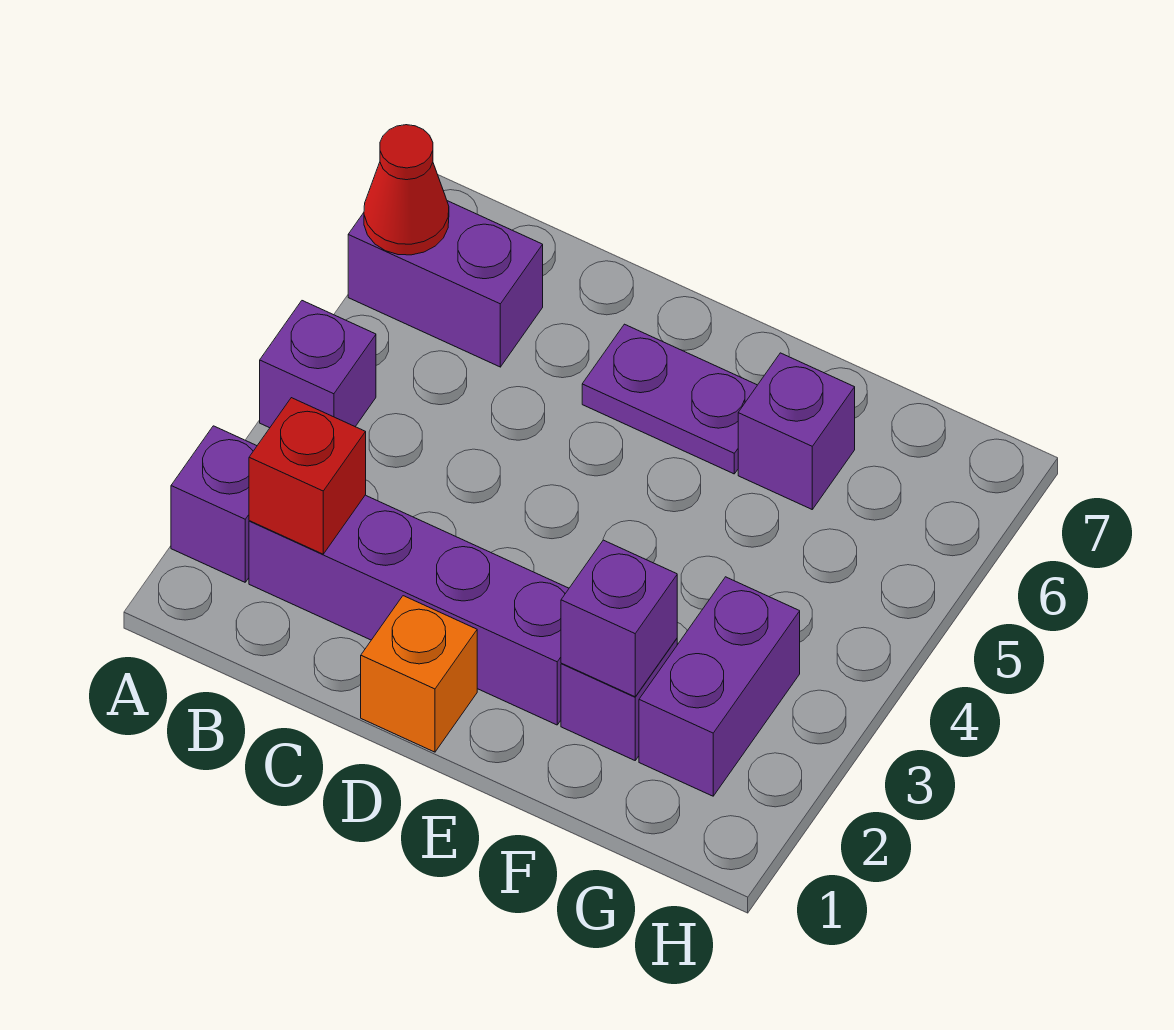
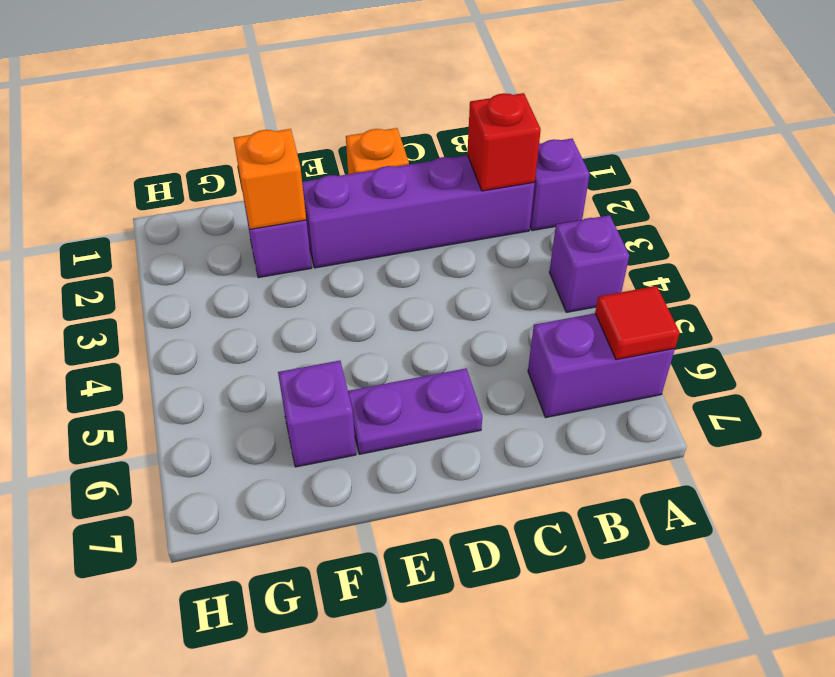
red cone A6 level 2 -> red tile A6 level 2
purple brick F2 level 2 -> orange brick F2 level 2
purple brick G2:G3 level 1 -> none

